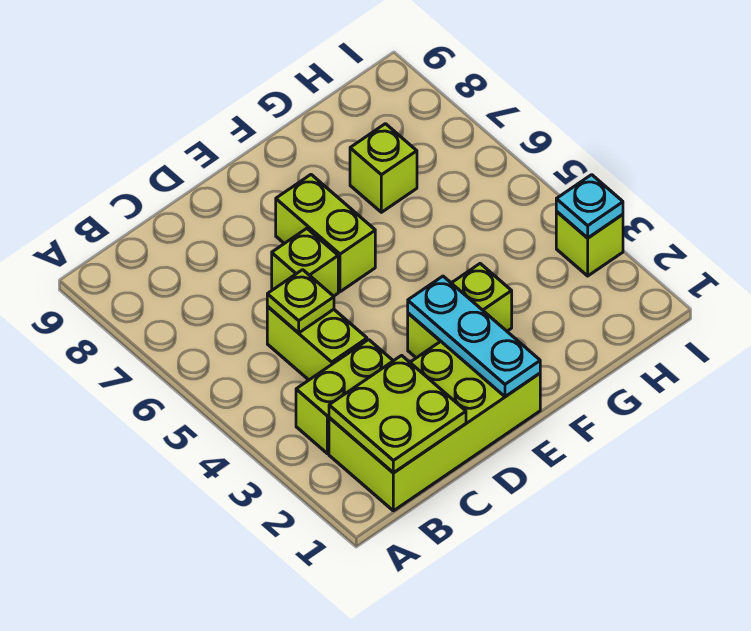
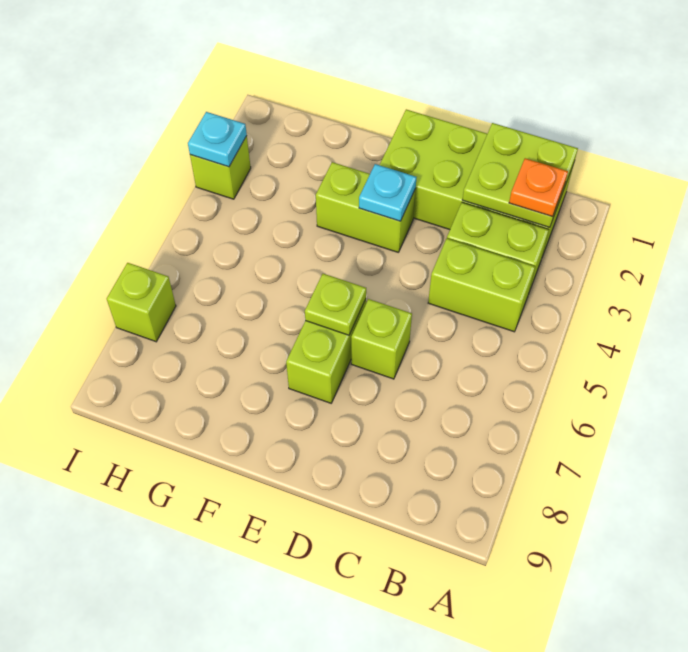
none -> orange plate B2 level 3
lime brick C4:C5 level 1 -> lime brick B4:C4 level 1
lime plate C5 level 2 -> lime plate E6 level 2
cyan plate E1:E3 level 2 -> cyan plate E3 level 2
lime brick G7 level 1 -> lime brick I7 level 1

